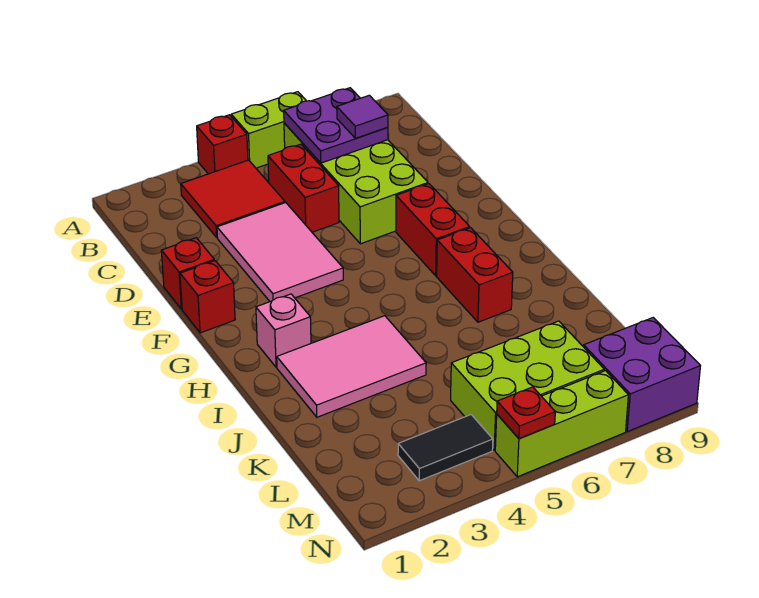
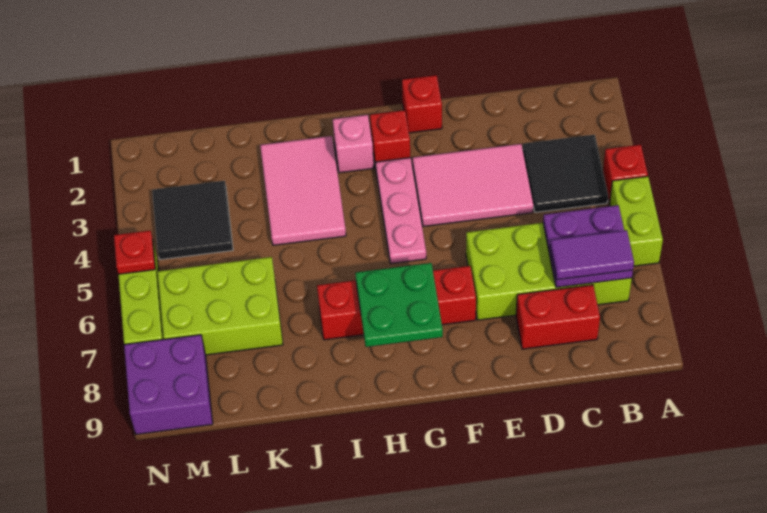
red tile B3:C4 level 1 -> black tile B3:C4 level 1
red brick C5:D5 level 1 -> red brick C8:D8 level 1
purple tile C7 level 3 -> purple tile B7:C7 level 3
red brick E1 level 1 -> red brick G2 level 1
none -> pink plate G3:G5 level 1
none -> green plate G7:H8 level 2
lime brick L5:M7 level 1 -> lime brick K6:M7 level 1
black tile M3:M4 level 1 -> black tile L3:M4 level 1

